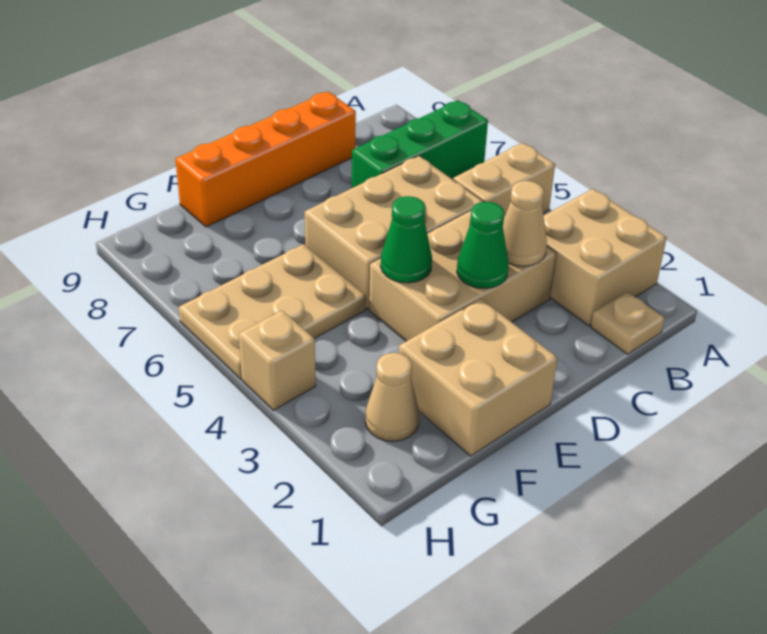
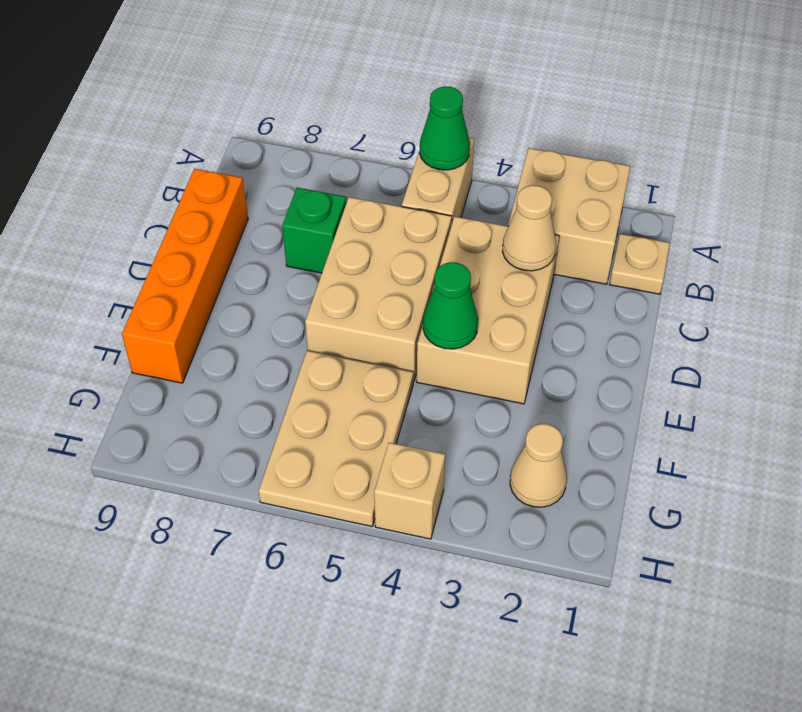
green brick A7:C7 level 1 -> green brick C7 level 1
green cone D3 level 2 -> green cone A5 level 2
tan brick E1:F2 level 1 -> none

